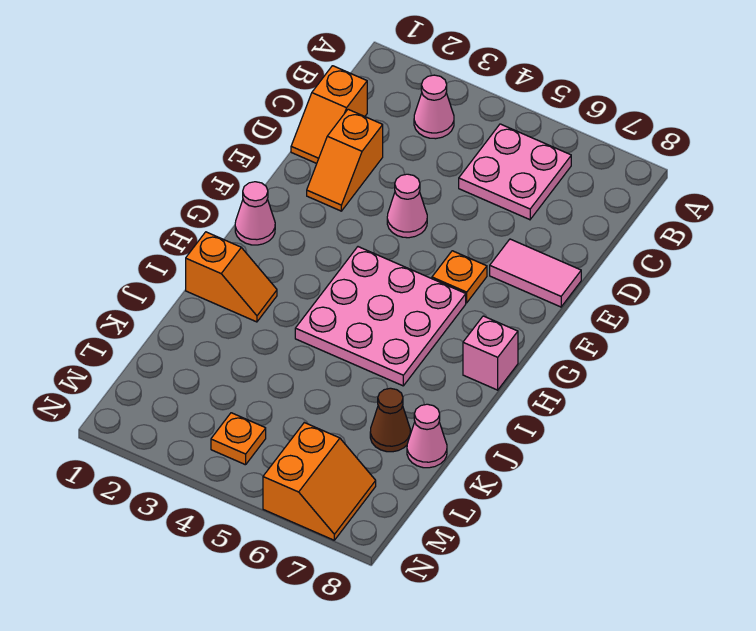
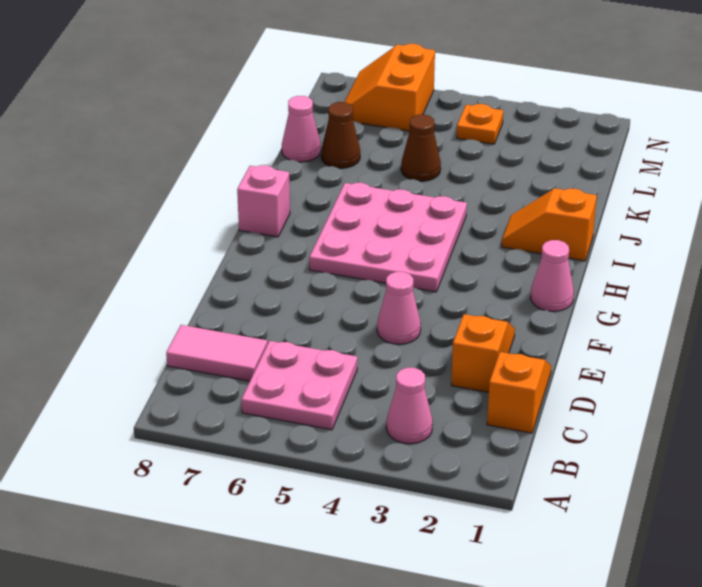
pink tile E7:E8 level 1 -> pink tile C7:C8 level 1
orange plate F6 level 1 -> none
none -> brown cone K5 level 1

